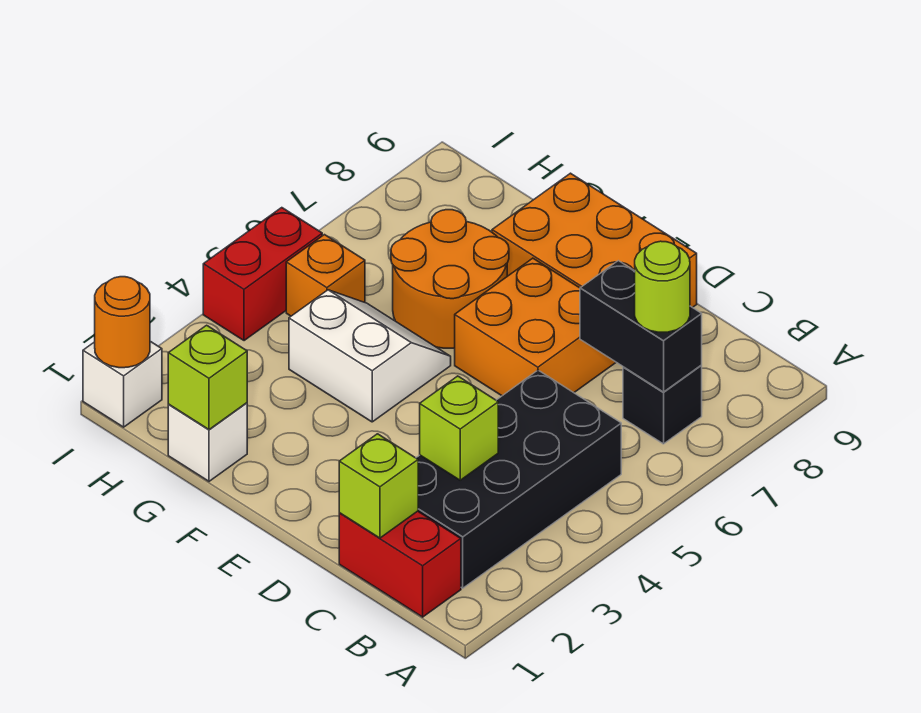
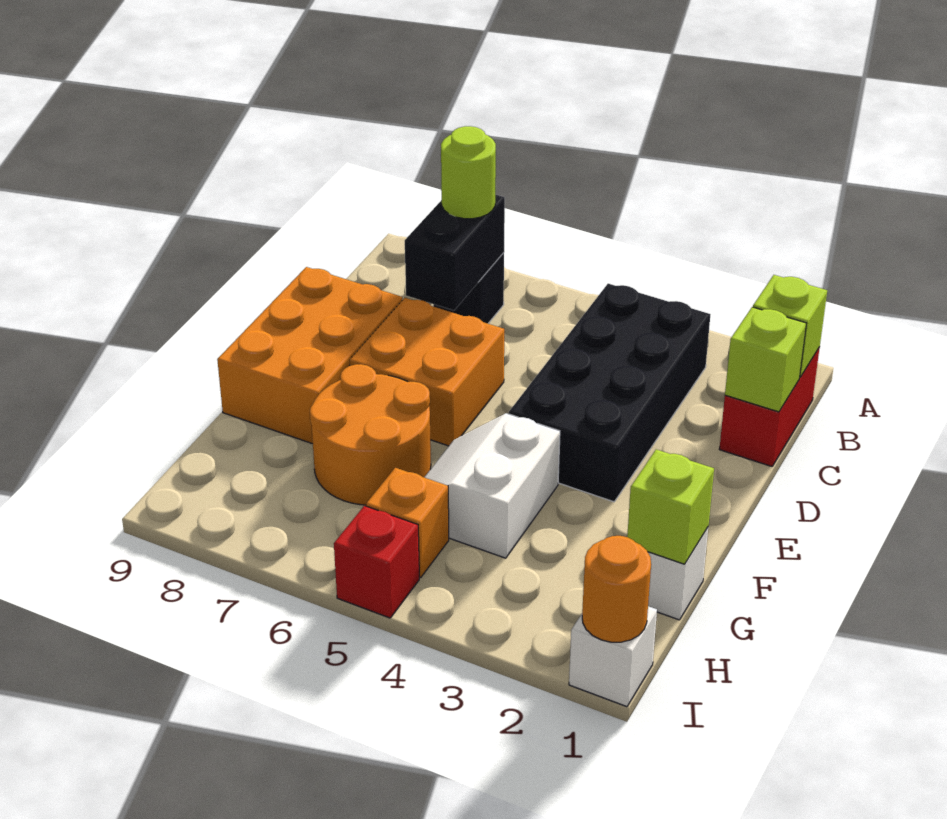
black brick B2:C5 level 1 -> black brick B3:E4 level 1
lime brick C3 level 2 -> lime brick B1 level 2
red brick I4:I5 level 1 -> red brick I5 level 1

